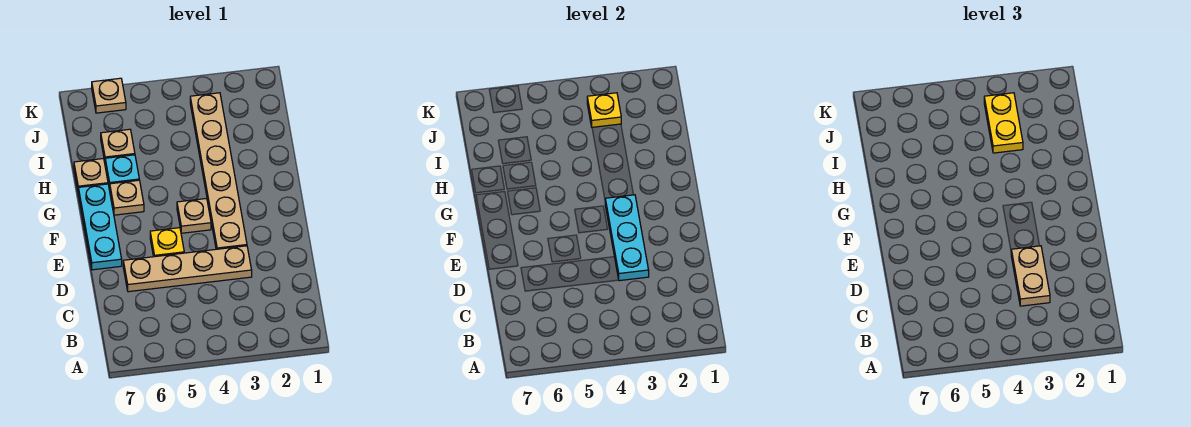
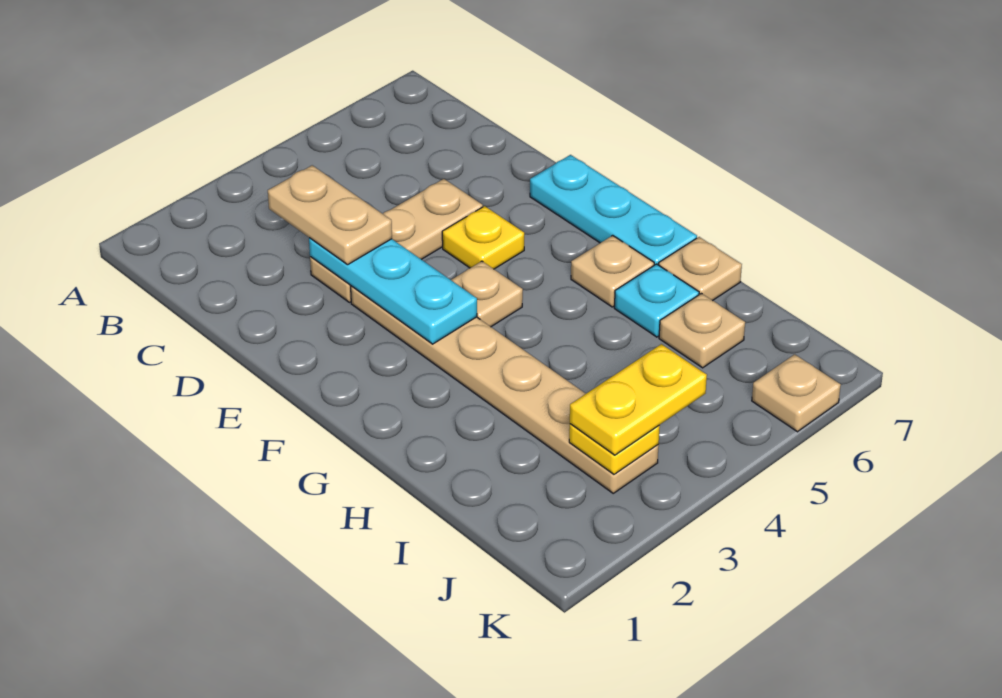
tan plate D3:D6 level 1 -> tan plate D3:D5 level 1
yellow plate I3:J3 level 3 -> yellow plate J3:J4 level 3

